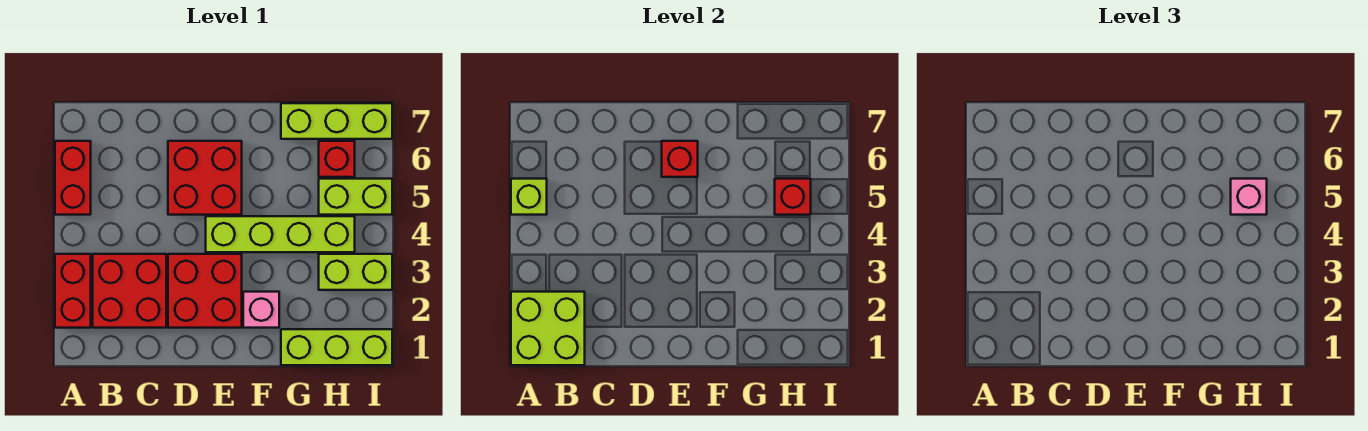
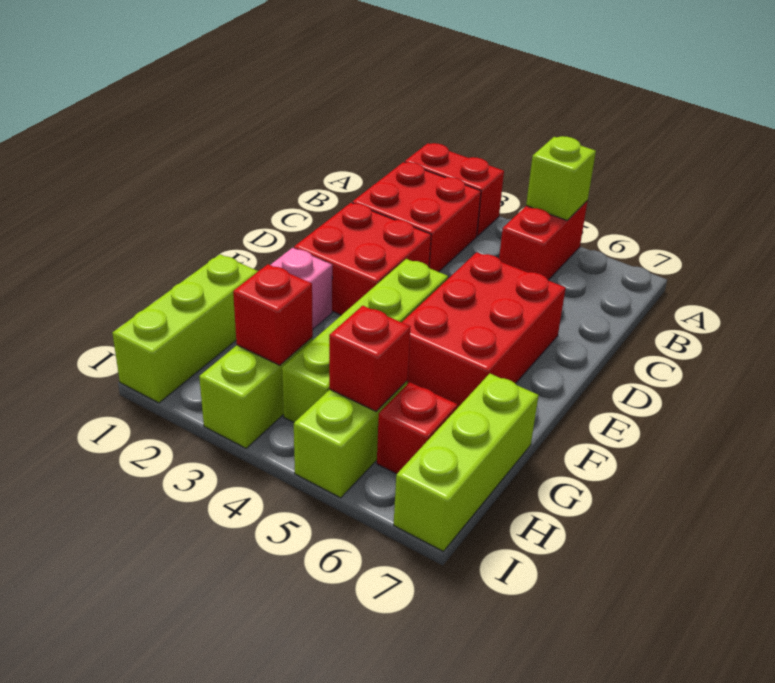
lime brick A1:B2 level 2 -> none
red brick A5:A6 level 1 -> red brick A5:B5 level 1
red brick D5:E6 level 1 -> red brick D5:F6 level 1
red brick E6 level 2 -> red brick H3 level 2
pink brick H5 level 3 -> none

